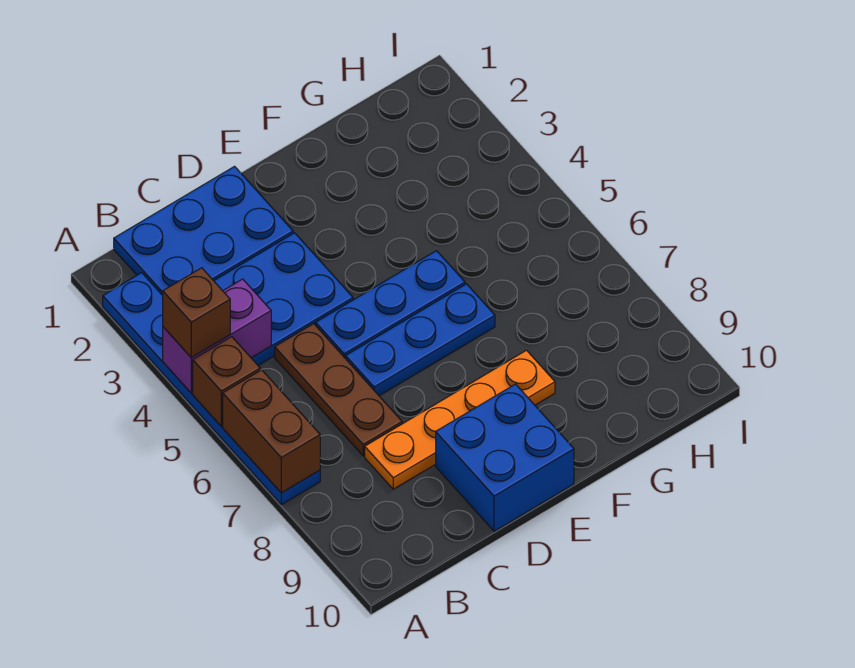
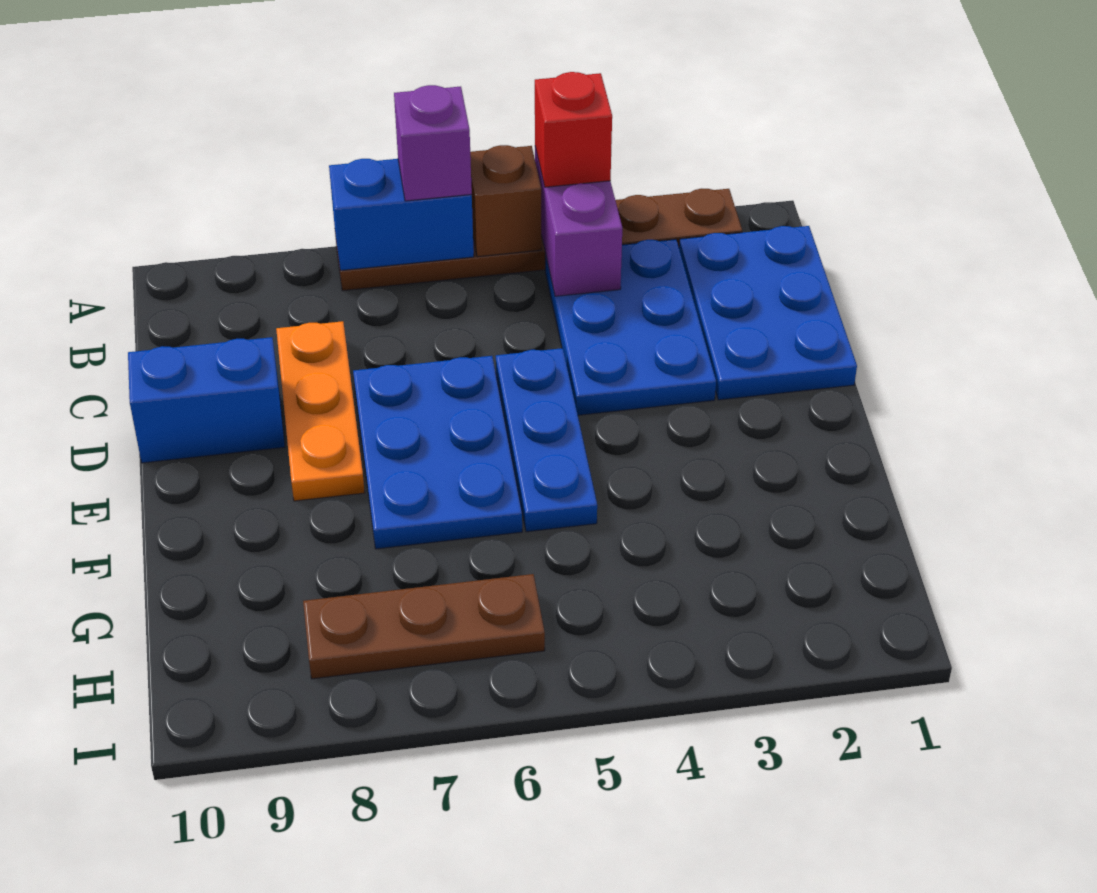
blue plate A2:A7 level 1 -> brown plate A2:A7 level 1
brown brick A4 level 3 -> red brick A4 level 3
brown brick A6:A7 level 2 -> blue brick A6:A7 level 2
none -> purple brick A6 level 3
brown plate C5:C7 level 1 -> brown plate H6:H8 level 1
orange plate C8:F8 level 1 -> orange plate C8:E8 level 1
blue plate D6:F6 level 1 -> blue plate D6:F7 level 1
blue brick D9:E10 level 1 -> blue brick D9:D10 level 1

